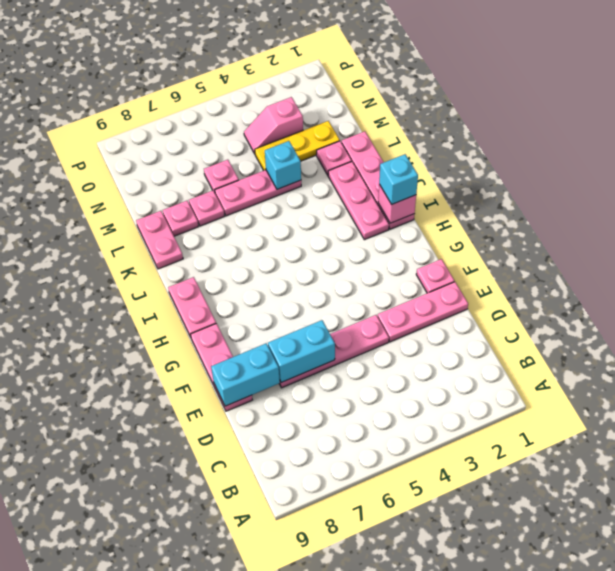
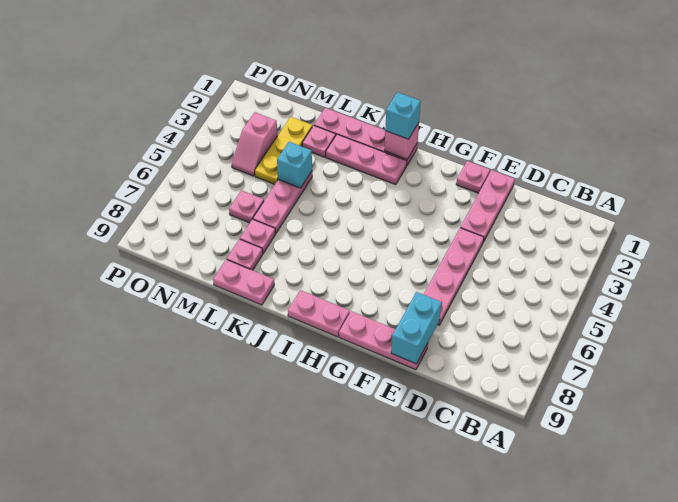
cyan brick E6:E7 level 2 -> none

